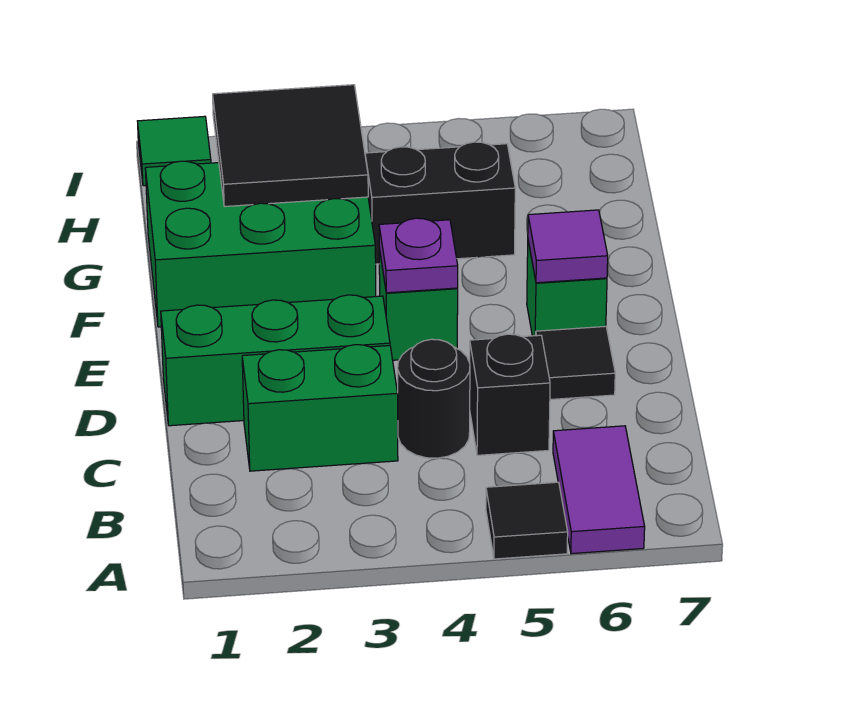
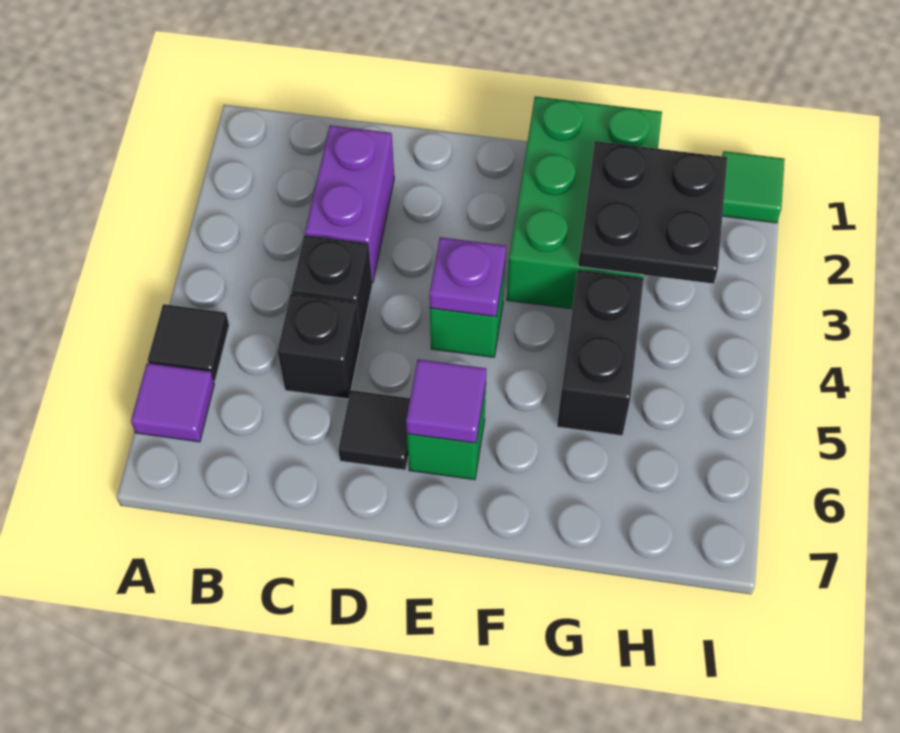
purple tile A6:B6 level 1 -> purple tile A6 level 1
green brick C2:C3 level 1 -> purple brick C2:C3 level 1
black round brick C4 level 1 -> black brick C4 level 1
green brick D1:D3 level 1 -> none
black tile G2:H3 level 2 -> black plate G2:H3 level 2

